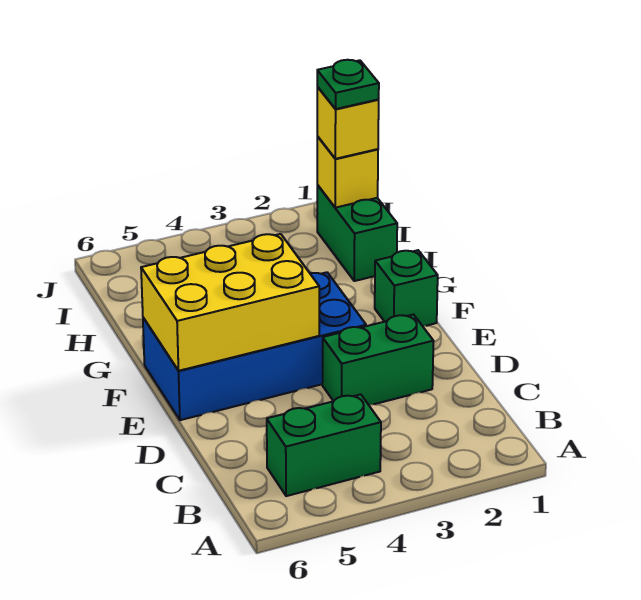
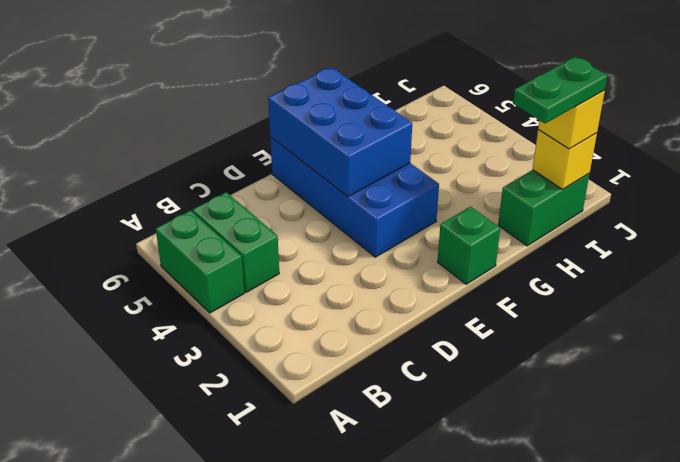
green brick D2:D3 level 1 -> green brick A4:A5 level 1
yellow brick E4:F6 level 2 -> blue brick E4:F6 level 2
green plate I1 level 4 -> green plate H1:I1 level 4

